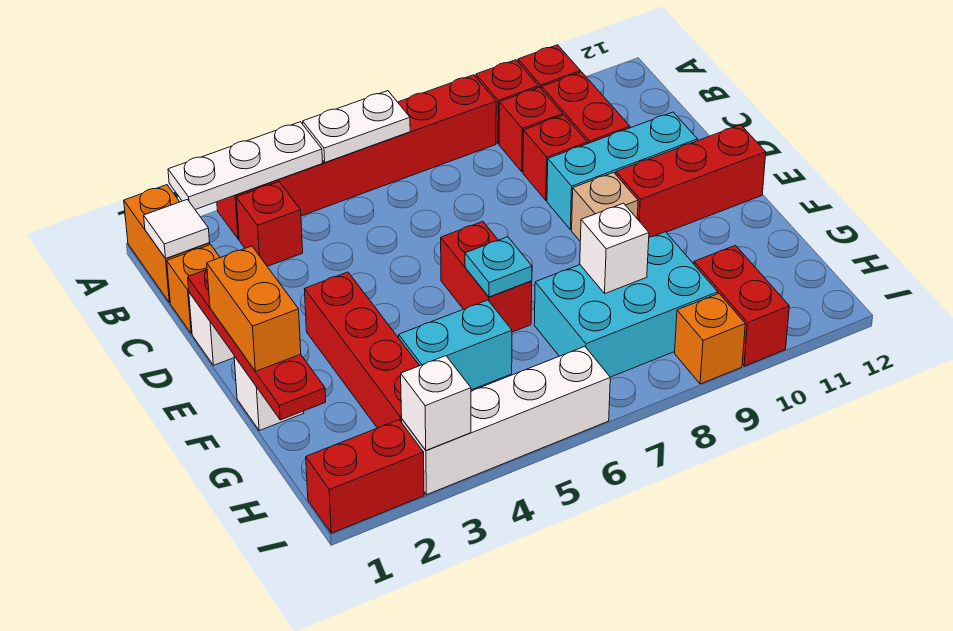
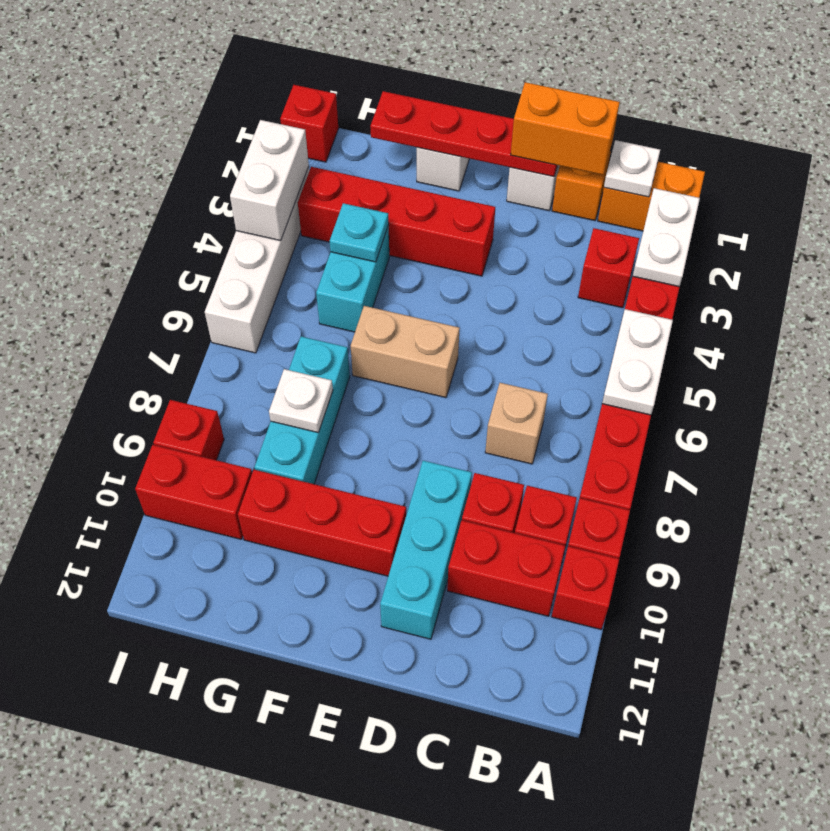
white plate A2:A4 level 2 -> white plate A2:A3 level 2
white tile B1 level 2 -> white plate B1 level 2
orange brick E1:F1 level 3 -> orange brick C1:D1 level 3
red brick E6:F6 level 1 -> tan brick E6:F6 level 1
tan brick E9 level 1 -> tan brick C7 level 1
red brick E10:E12 level 1 -> red brick E10:G10 level 1
cyan plate F6 level 2 -> cyan plate G4 level 2
cyan brick G7:H9 level 1 -> cyan brick G7:G9 level 1
white brick G8 level 2 -> white plate G8 level 2
red brick I1:I2 level 1 -> red brick I1 level 1
white brick I3 level 2 -> white brick I3:I4 level 2
orange brick I9 level 1 -> red brick I9 level 1

